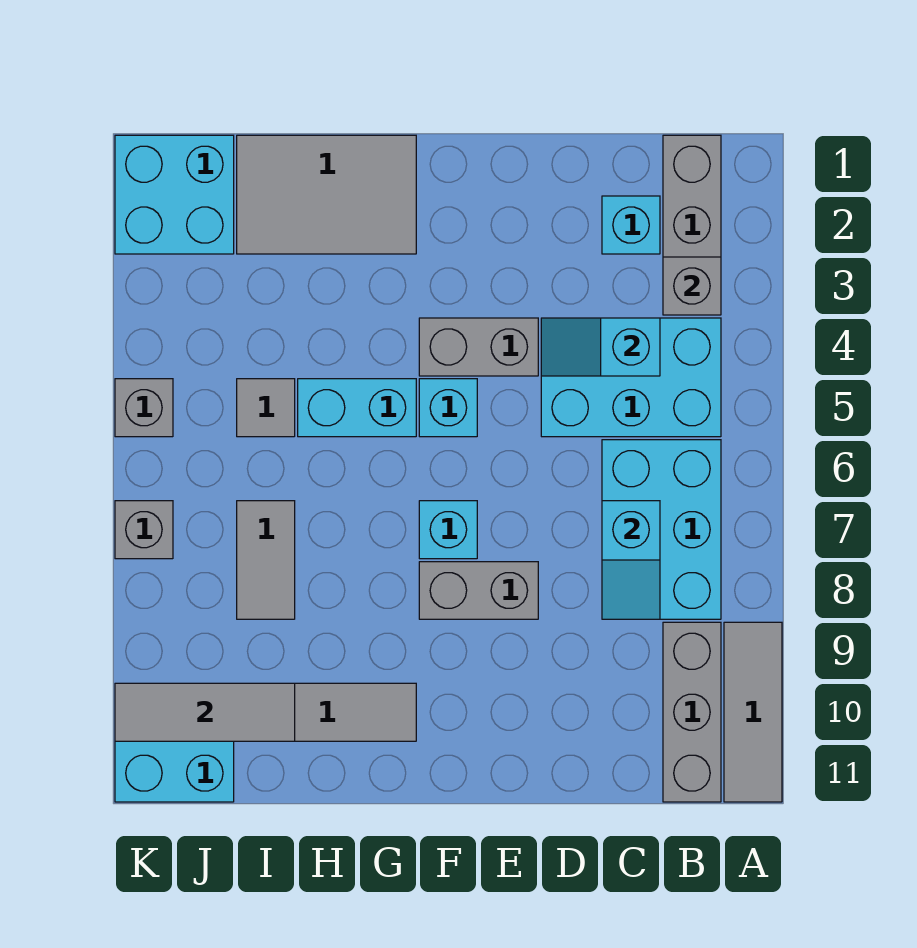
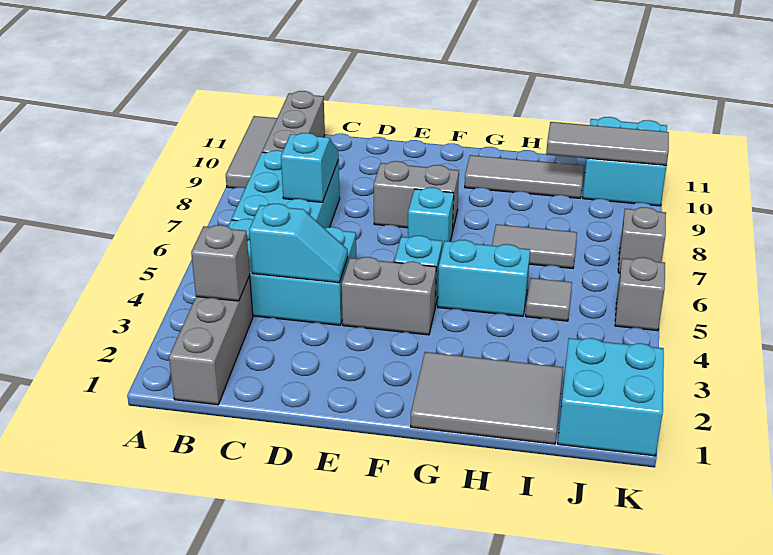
cyan brick C2 level 1 -> none
grey tile I7:I8 level 1 -> grey tile H7:I7 level 1

